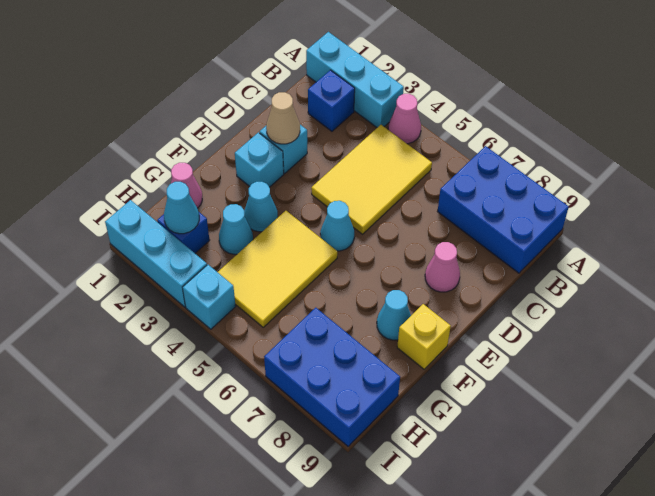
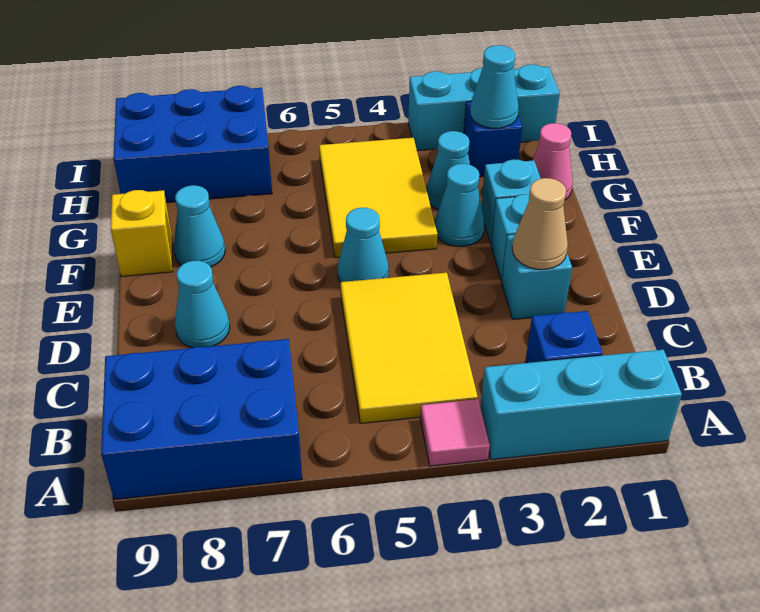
pink cone A4 level 1 -> pink tile A4 level 1
pink cone D8 level 1 -> cyan cone D8 level 1
cyan brick I4 level 1 -> cyan brick F2 level 1

